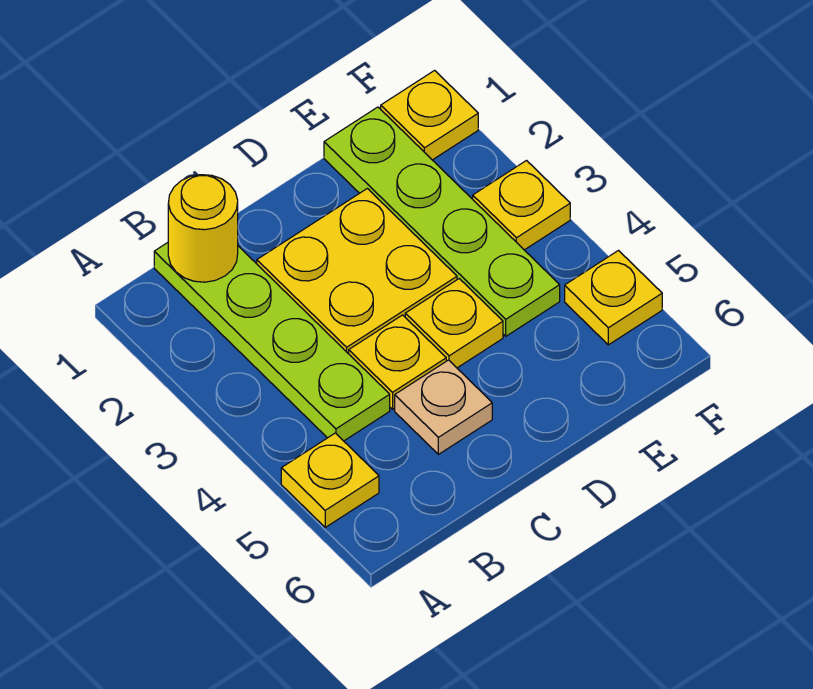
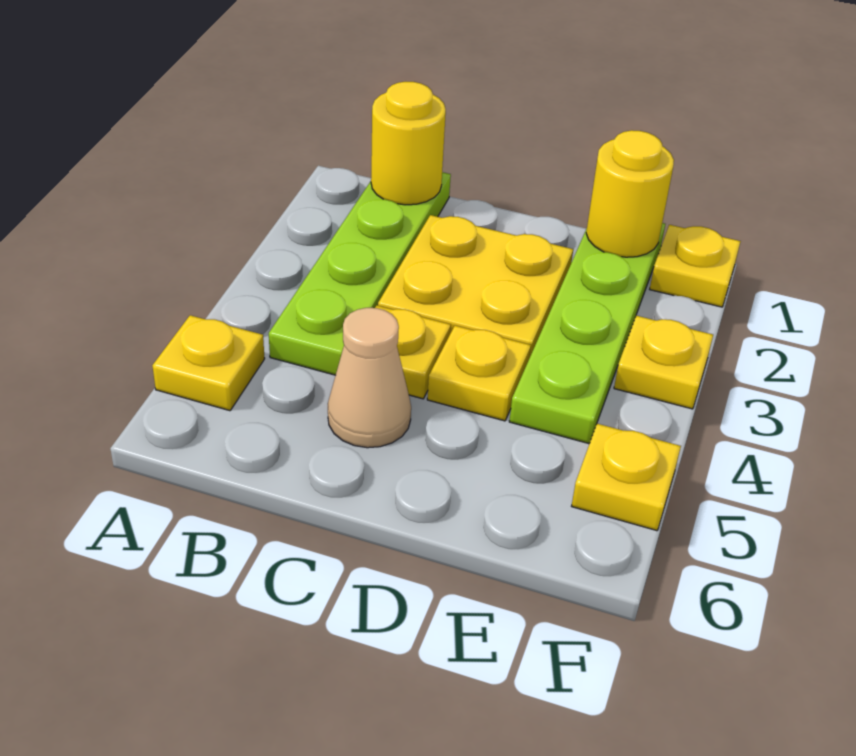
tan plate C5 level 1 -> tan cone C5 level 1
none -> yellow round brick E1 level 2

